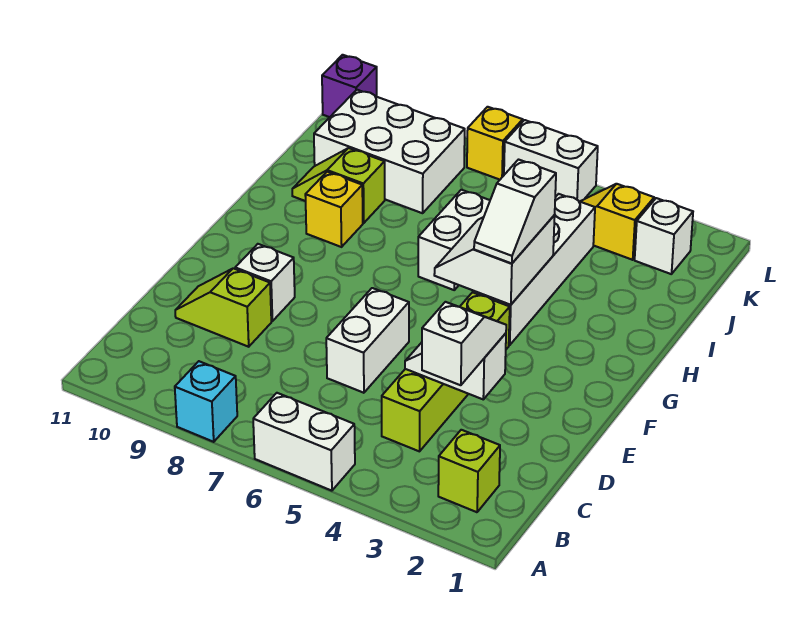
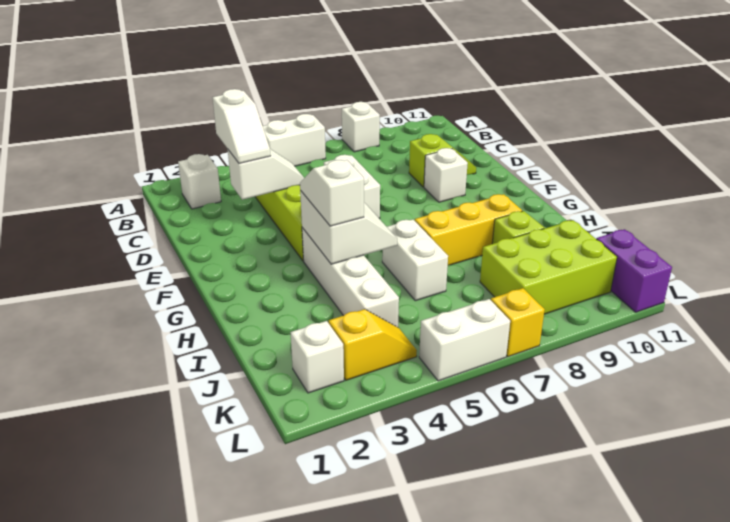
cyan brick A8 level 1 -> white brick A8 level 1
lime brick B2 level 1 -> white brick B2 level 1
yellow brick H9 level 1 -> yellow brick H7:H9 level 1
white brick J8:K10 level 1 -> lime brick J8:K10 level 1
purple brick L11 level 1 -> purple brick K11:L11 level 1

